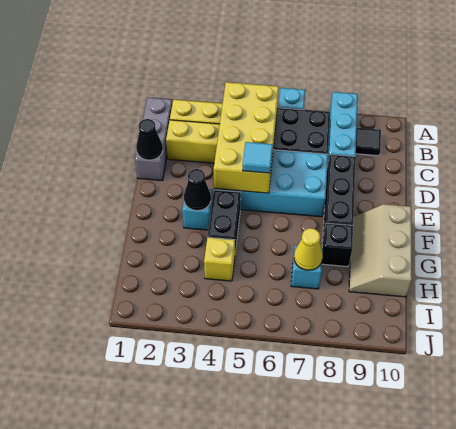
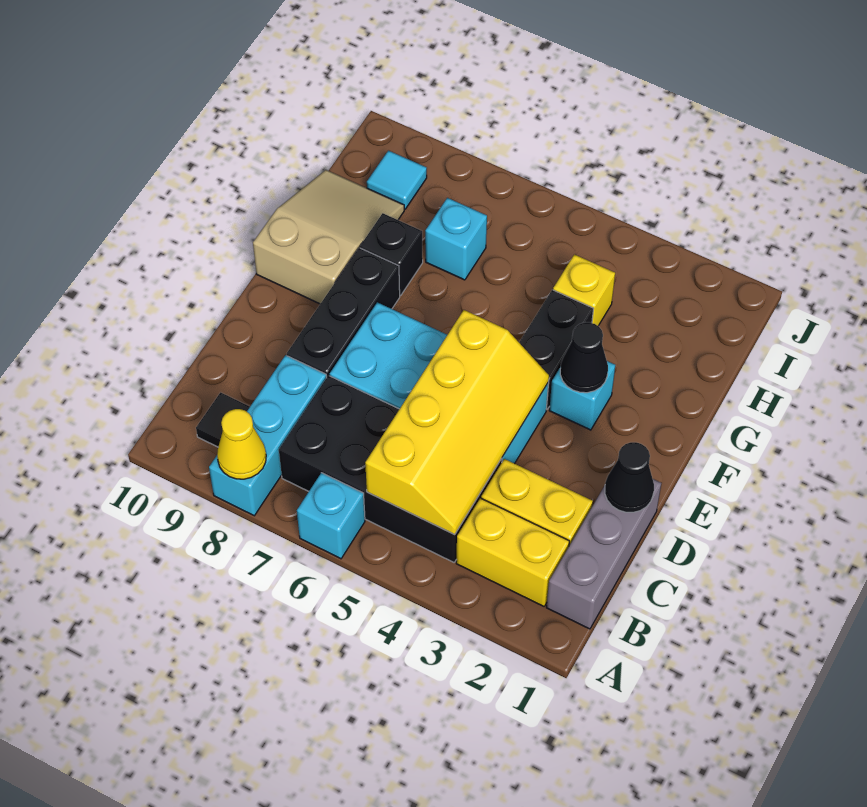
yellow brick B4:E5 level 2 -> yellow slope B4:E5 level 2 top 5
cyan tile E5 level 3 -> cyan tile I9 level 1
tan slope F9:H10 level 1 top 10 -> tan slope F9:H10 level 1 top F
yellow cone H7 level 2 -> yellow cone A8 level 2

